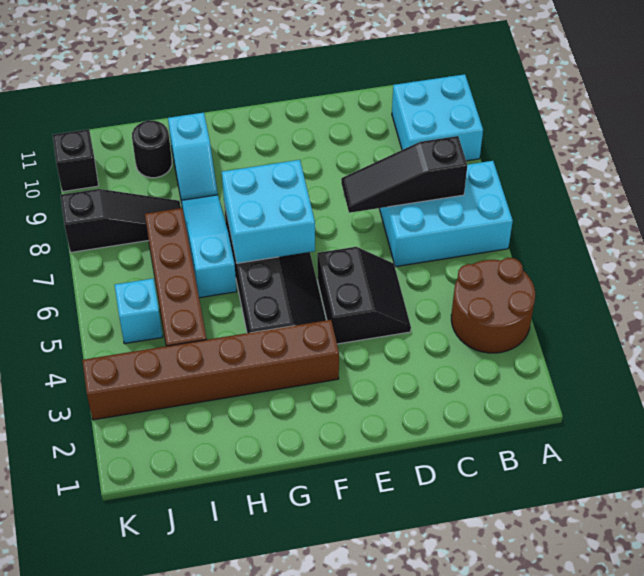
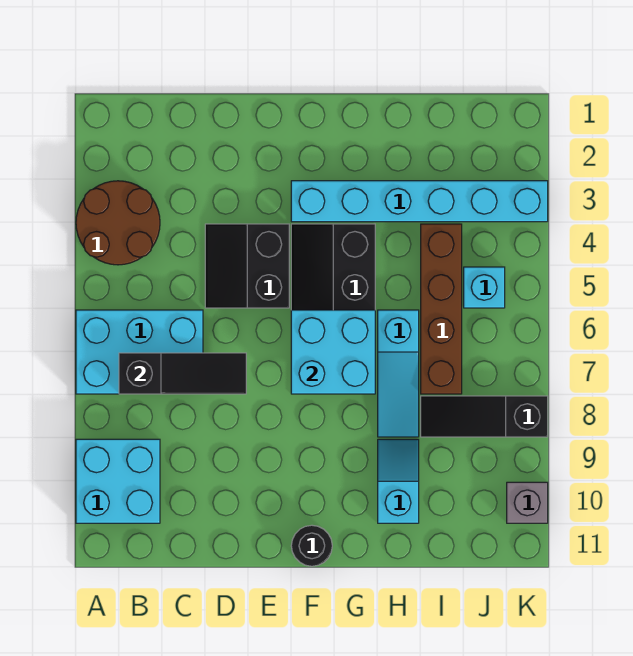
brown brick F3:K3 level 1 -> cyan brick F3:K3 level 1
black round brick I10 level 1 -> black round brick F11 level 1
black brick K10 level 1 -> grey brick K10 level 1

